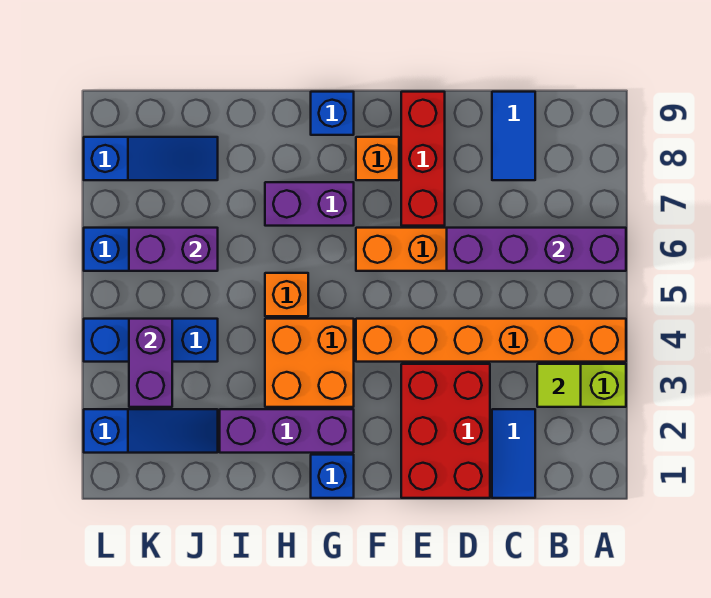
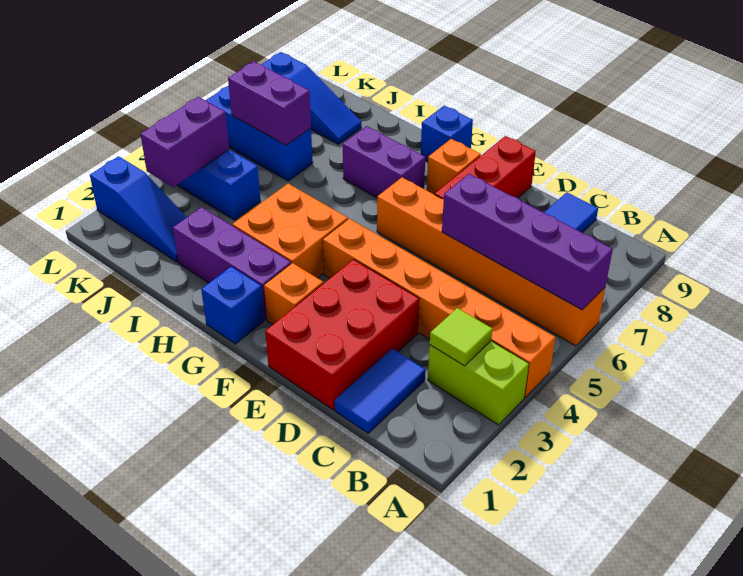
orange brick H5 level 1 -> orange brick F2 level 1

